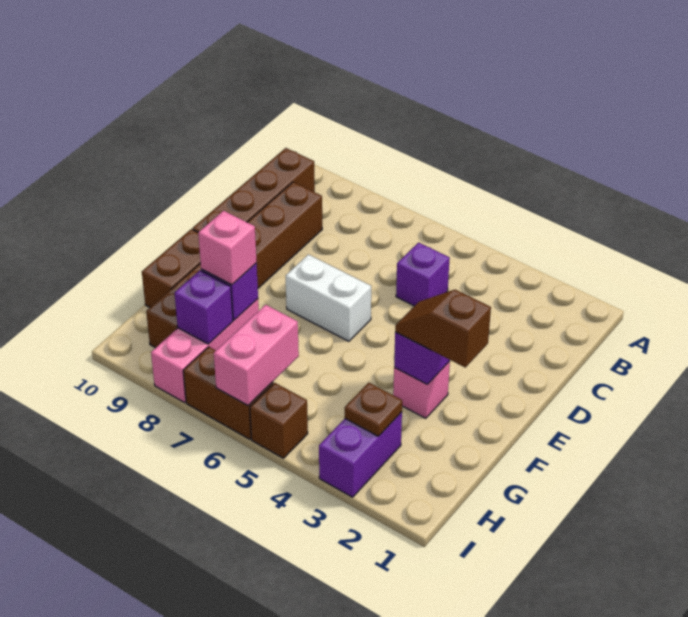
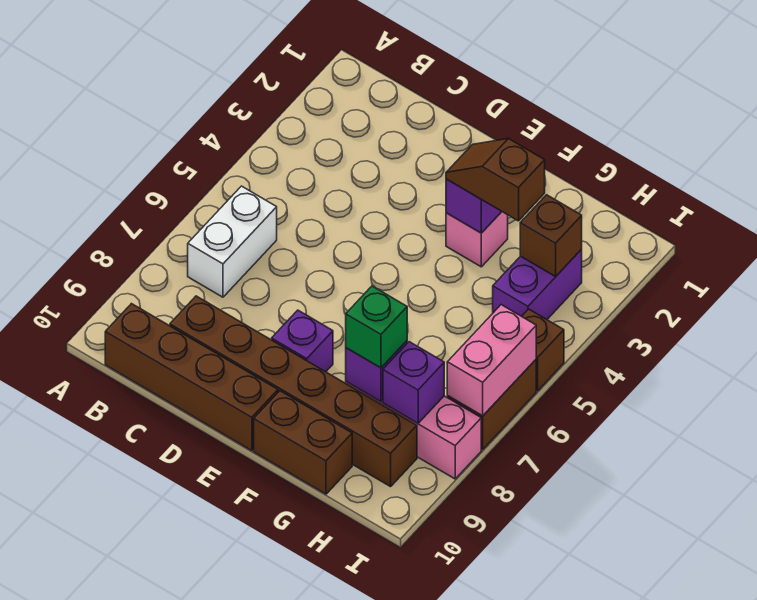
purple brick C5 level 1 -> purple brick E8 level 1
white brick E6:E7 level 1 -> white brick B6:B7 level 1
brown slope F2:F3 level 3 top 2 -> brown slope F3:G3 level 3 top G
pink brick G8 level 3 -> green brick G8 level 3
purple brick H3:I3 level 1 -> purple brick H3:H4 level 1
brown plate H3 level 2 -> brown brick H3 level 2
pink brick H6:I6 level 2 -> pink brick I6:I7 level 2

